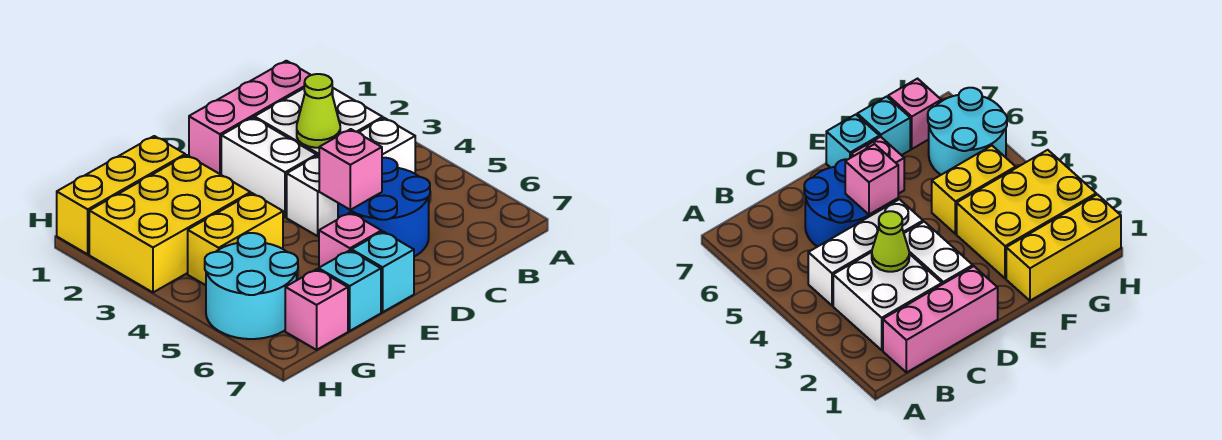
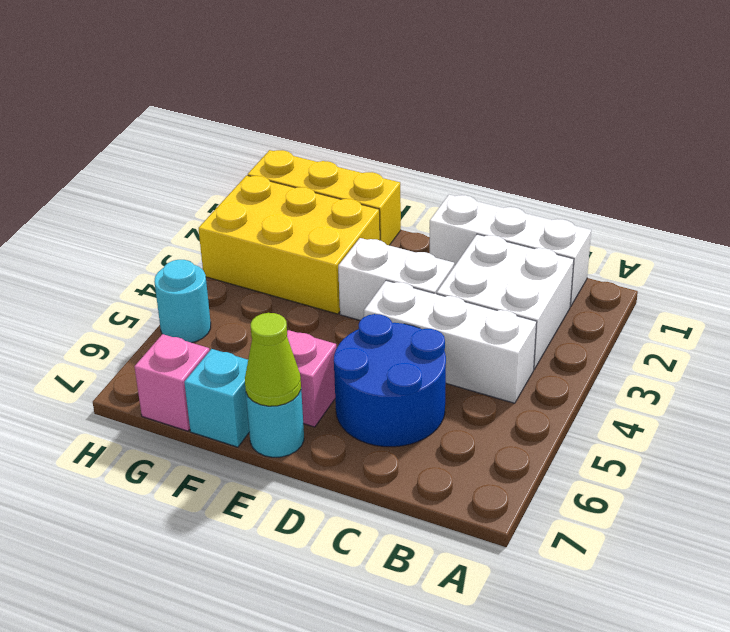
pink brick B1:D1 level 1 -> white brick B1:D1 level 1
lime cone C3 level 2 -> lime cone E7 level 2
white brick D2:D3 level 1 -> white brick D3:E3 level 1
pink brick D5 level 2 -> none
cyan brick E7 level 1 -> cyan round brick E7 level 1
yellow brick F4:G4 level 1 -> none
cyan round brick G5:H6 level 1 -> cyan round brick H5 level 1

